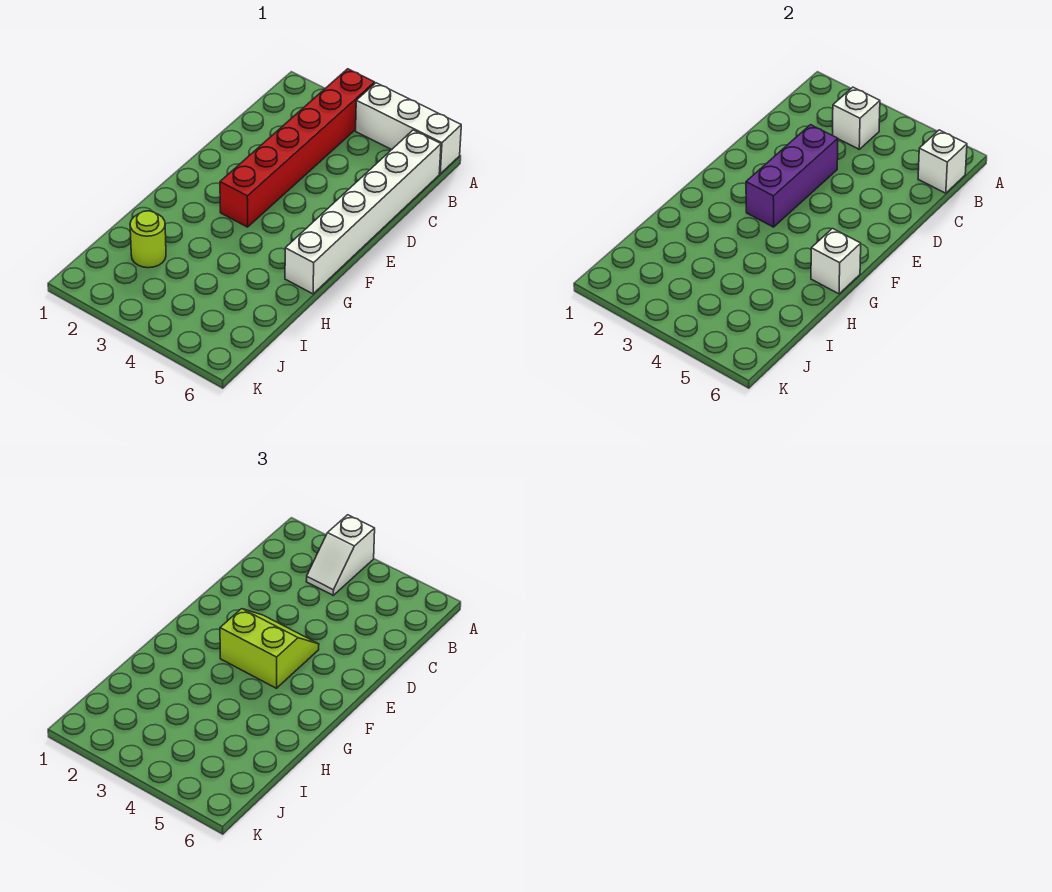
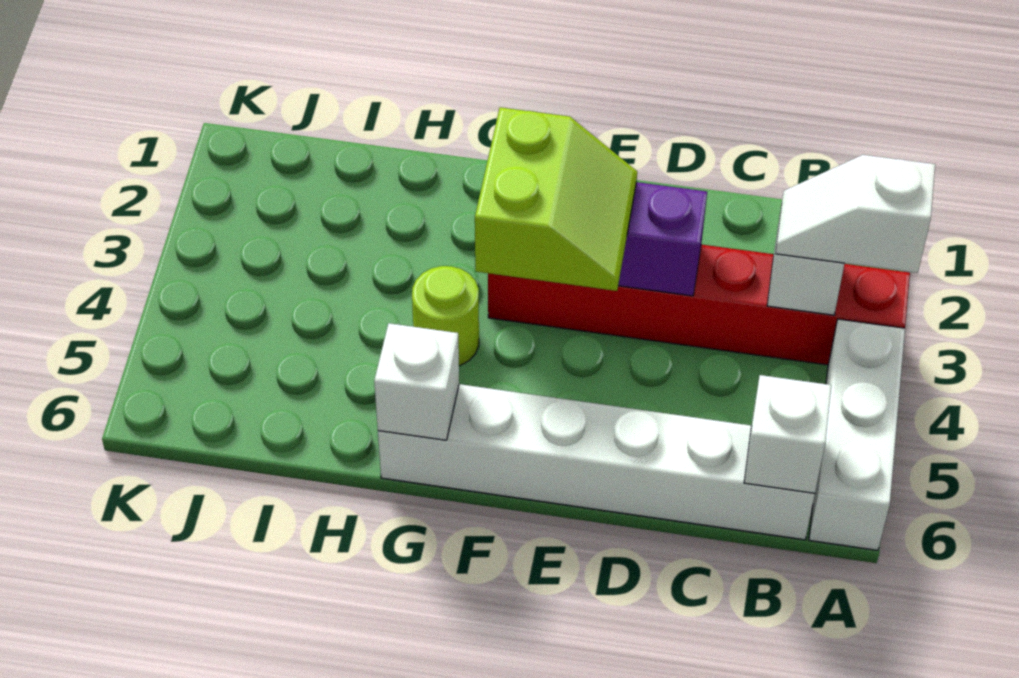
lime round brick I2 level 1 -> lime round brick G4 level 1

